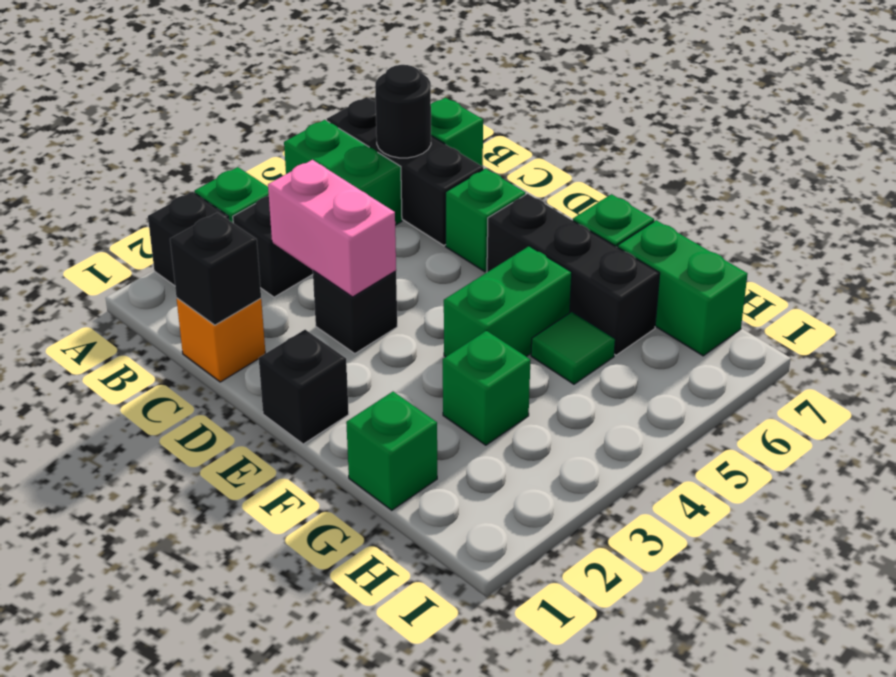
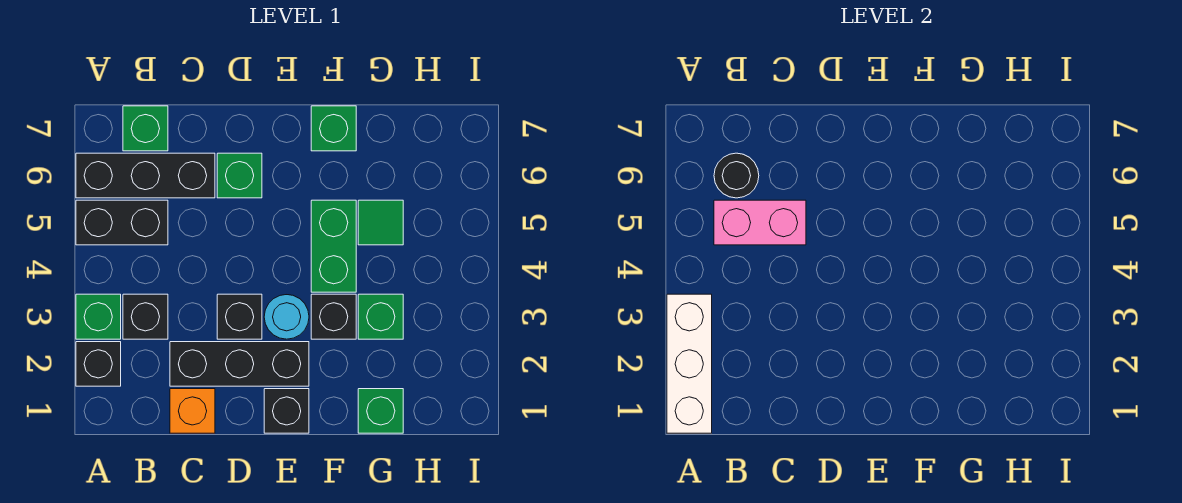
none -> white brick A1:A3 level 2
green brick A5:B5 level 1 -> black brick A5:B5 level 1
black brick C1 level 2 -> black brick F3 level 1
pink brick C3:D3 level 2 -> pink brick B5:C5 level 2
none -> cyan round brick E3 level 1
black brick E6:G6 level 1 -> black brick C2:E2 level 1
green brick G7:H7 level 1 -> none

